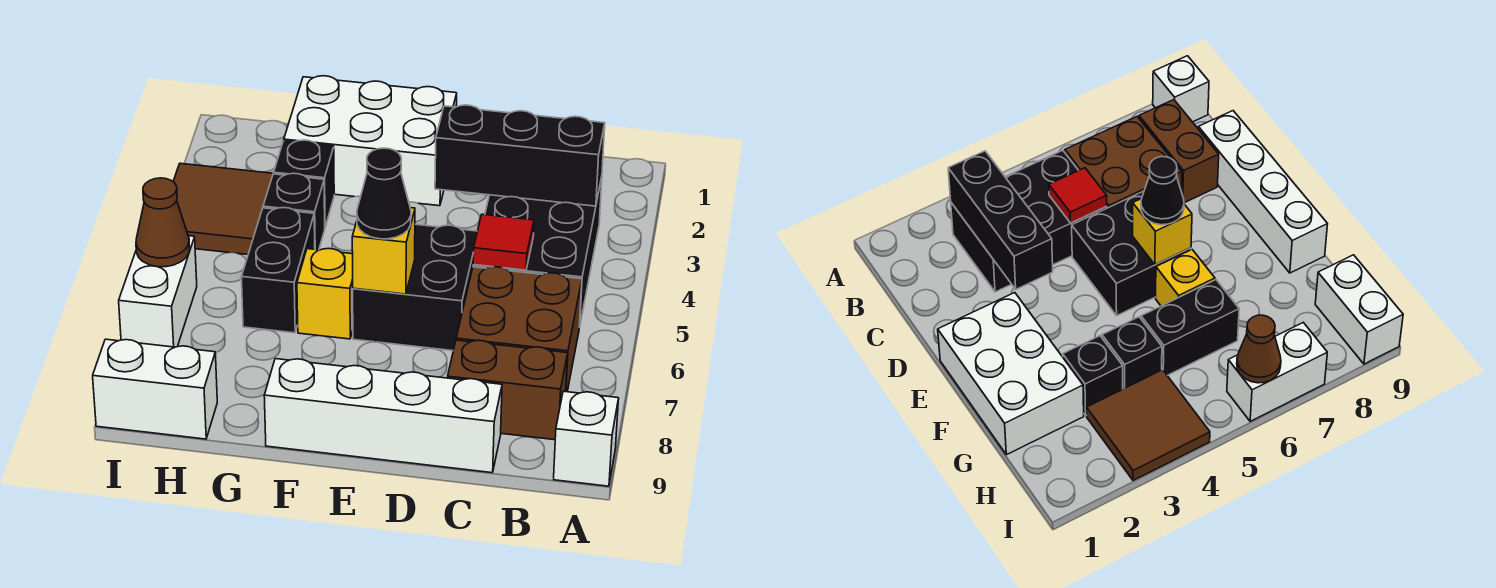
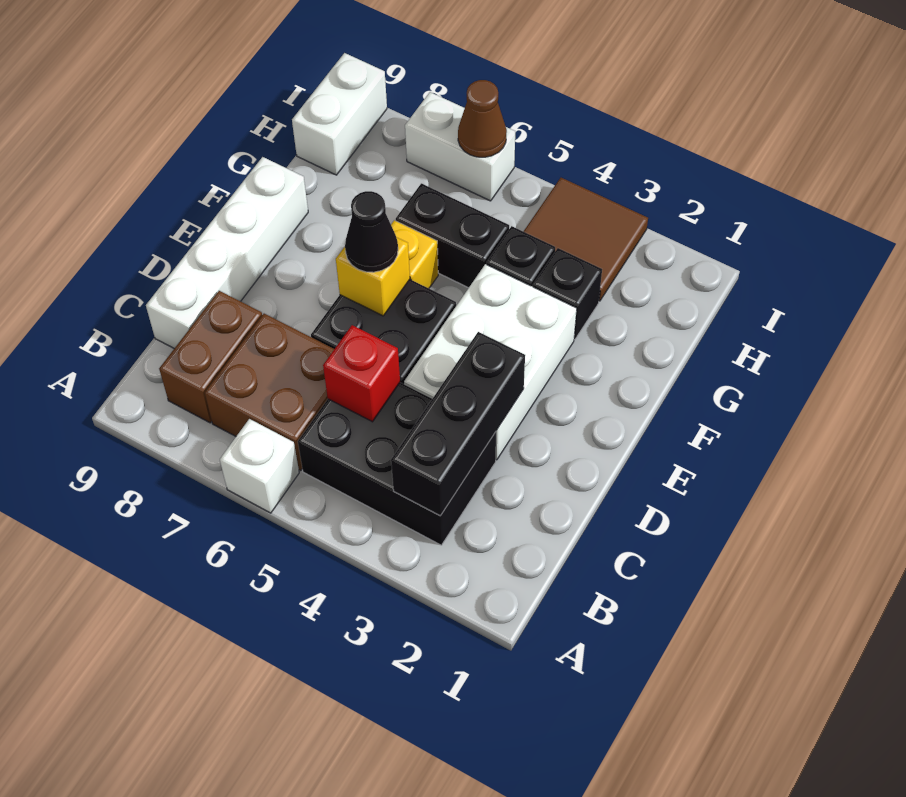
white brick A9 level 1 -> white brick A6 level 1
red tile C5 level 2 -> red brick C5 level 2
white brick E1:G2 level 1 -> white brick D3:F4 level 1

